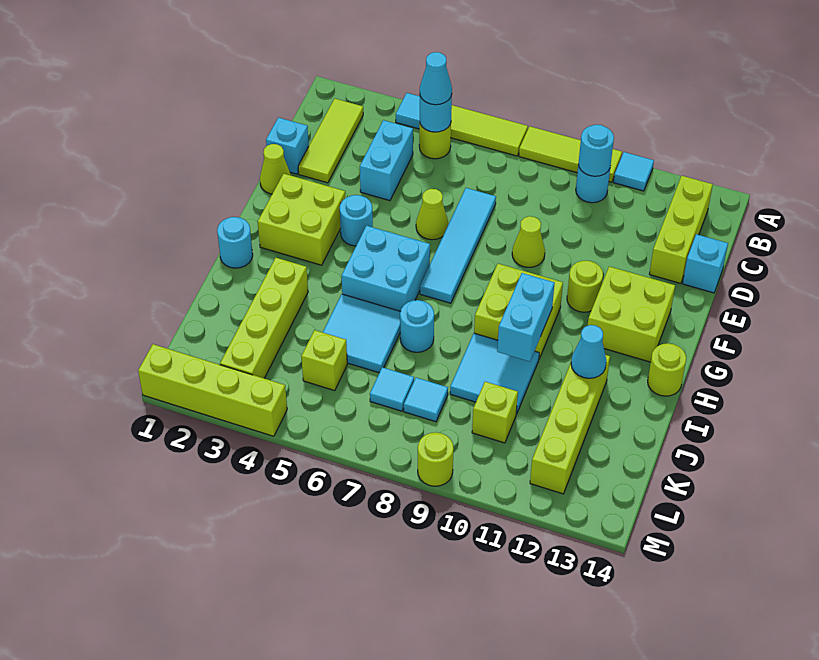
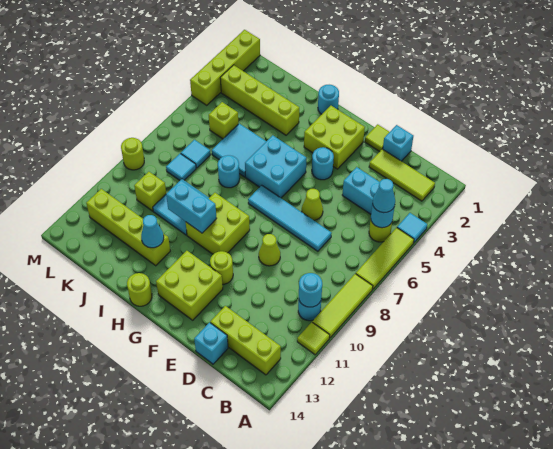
cyan tile A11 level 1 -> lime tile A11 level 1
lime cone E1 level 1 -> lime tile E1 level 1

